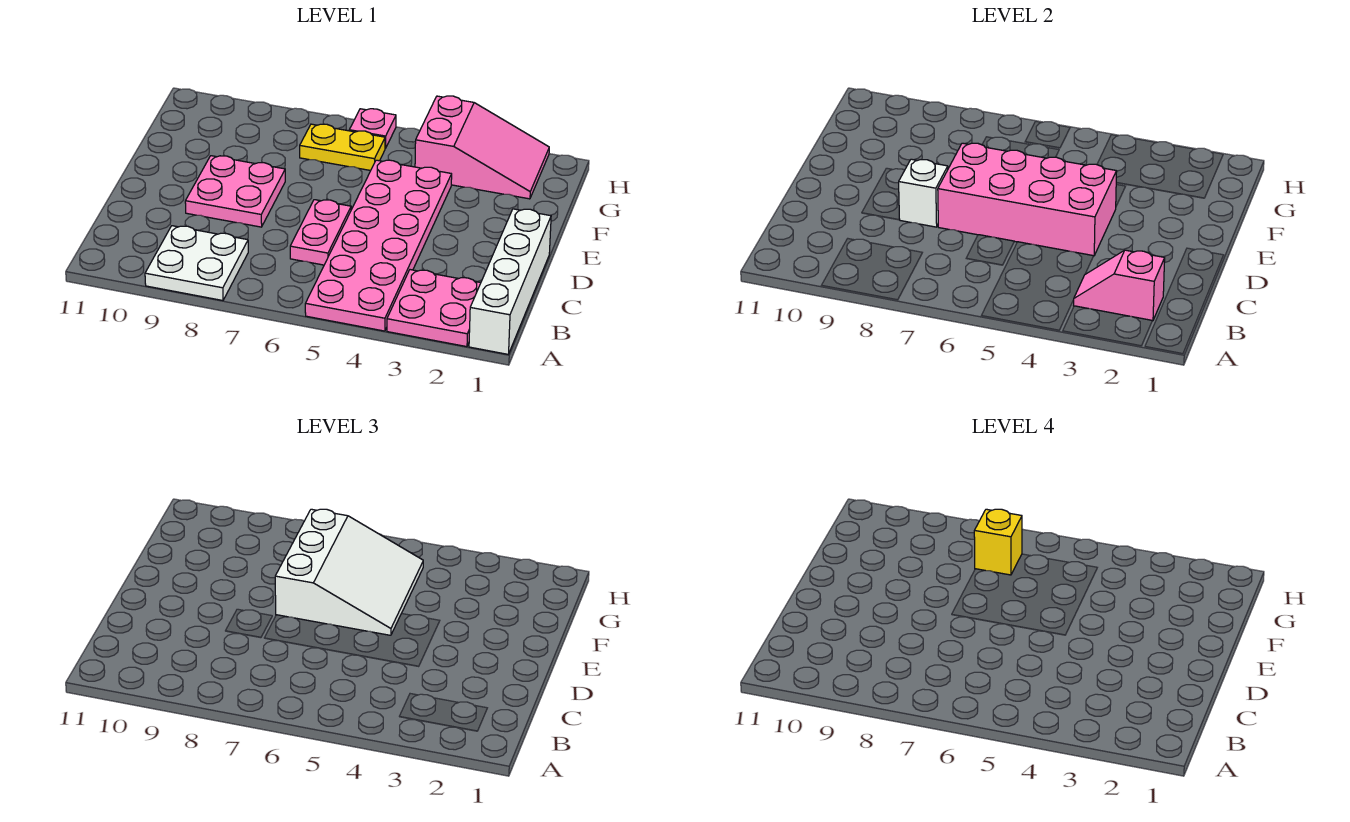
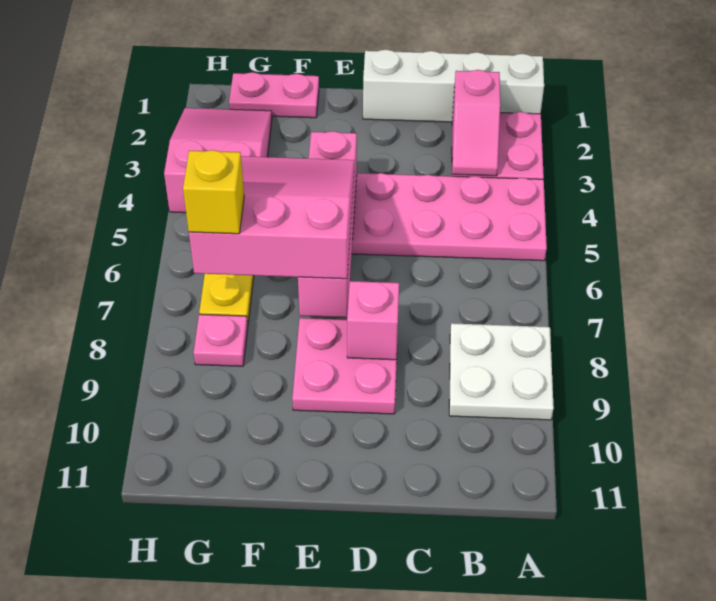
pink plate C6:D6 level 1 -> pink plate F1:G1 level 1
pink brick D4:E7 level 2 -> pink brick E4:E7 level 2
white brick D8 level 2 -> pink brick D8 level 2
white slope E5:G7 level 3 top 7 -> pink slope E5:G7 level 3 top 7
pink plate H6 level 1 -> pink plate G8 level 1

